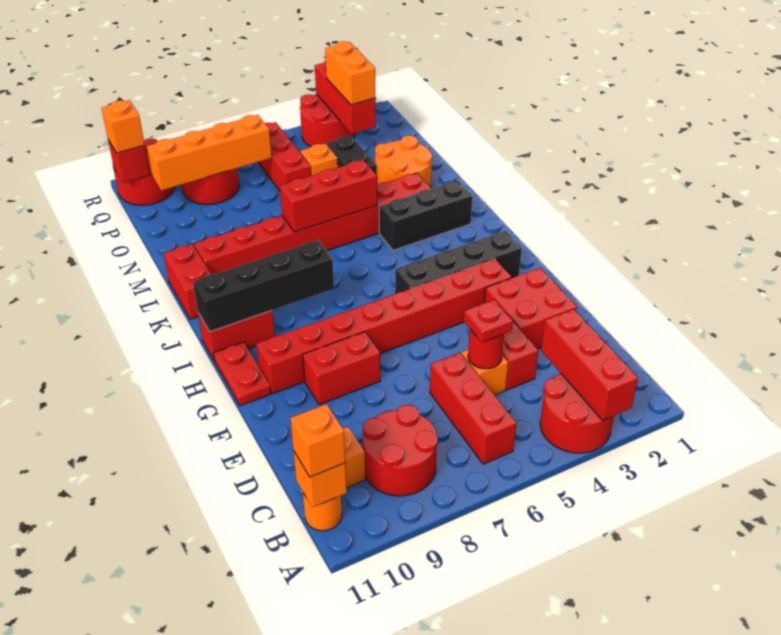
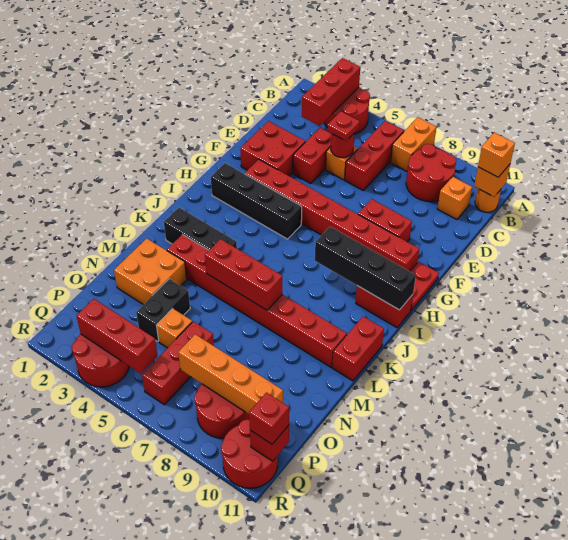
orange round brick M2:N3 level 1 -> orange brick M2:N3 level 1
red brick P3:R3 level 2 -> red brick Q3:Q5 level 2
orange brick P3:Q3 level 3 -> orange brick A7:B7 level 1
orange brick Q11 level 3 -> red brick Q11 level 3

